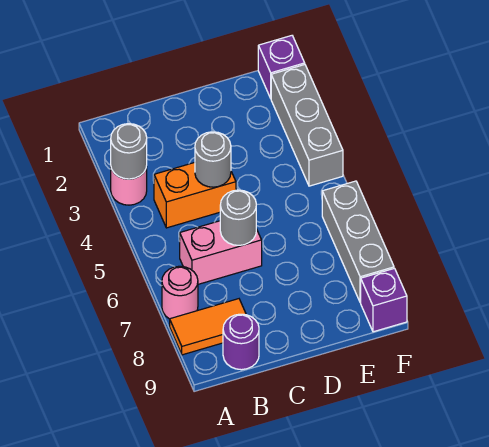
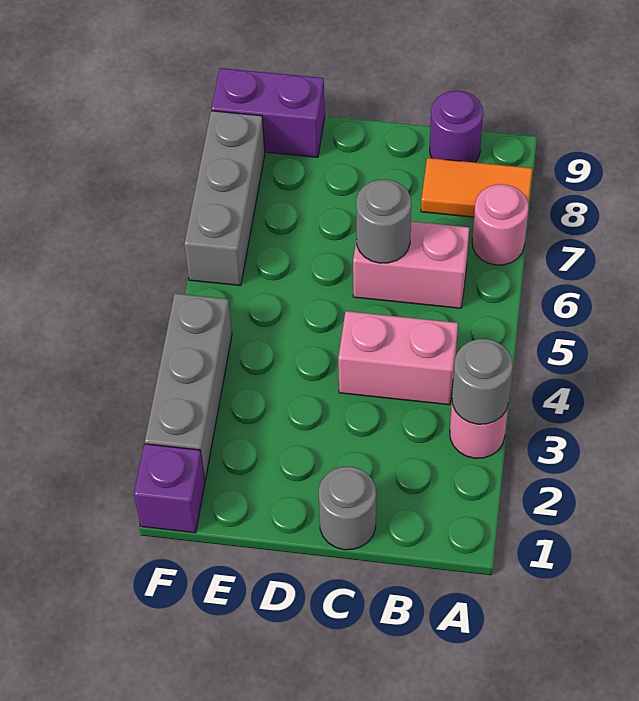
orange brick B4:C4 level 1 -> pink brick B4:C4 level 1
grey round brick C4 level 2 -> grey round brick C1 level 1
purple brick F9 level 1 -> purple brick E9:F9 level 1

